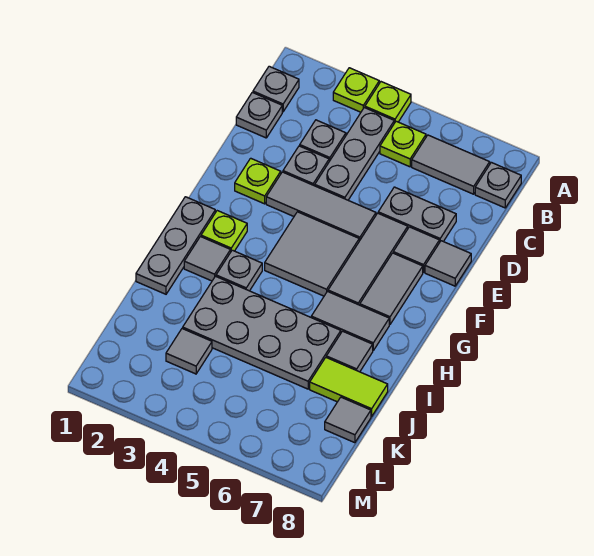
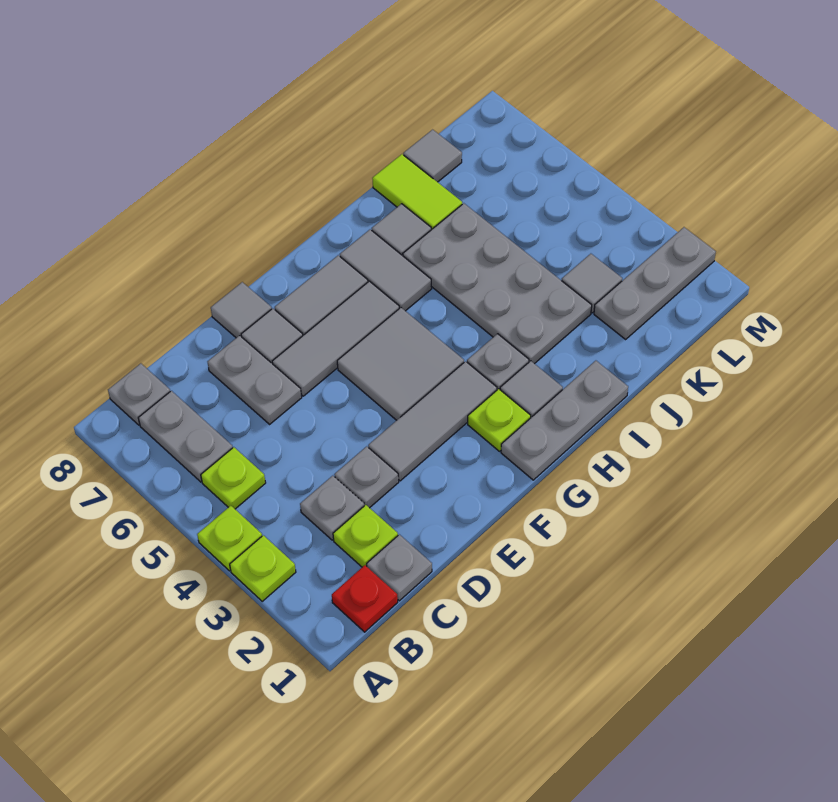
grey plate B1 level 1 -> red plate B1 level 1
grey plate B4:D4 level 1 -> grey plate K2:M2 level 1
grey tile B6:B7 level 1 -> grey plate B6:B7 level 1
lime plate E2 level 1 -> lime plate C2 level 1
grey tile E3:E5 level 1 -> grey tile E3:G3 level 1

